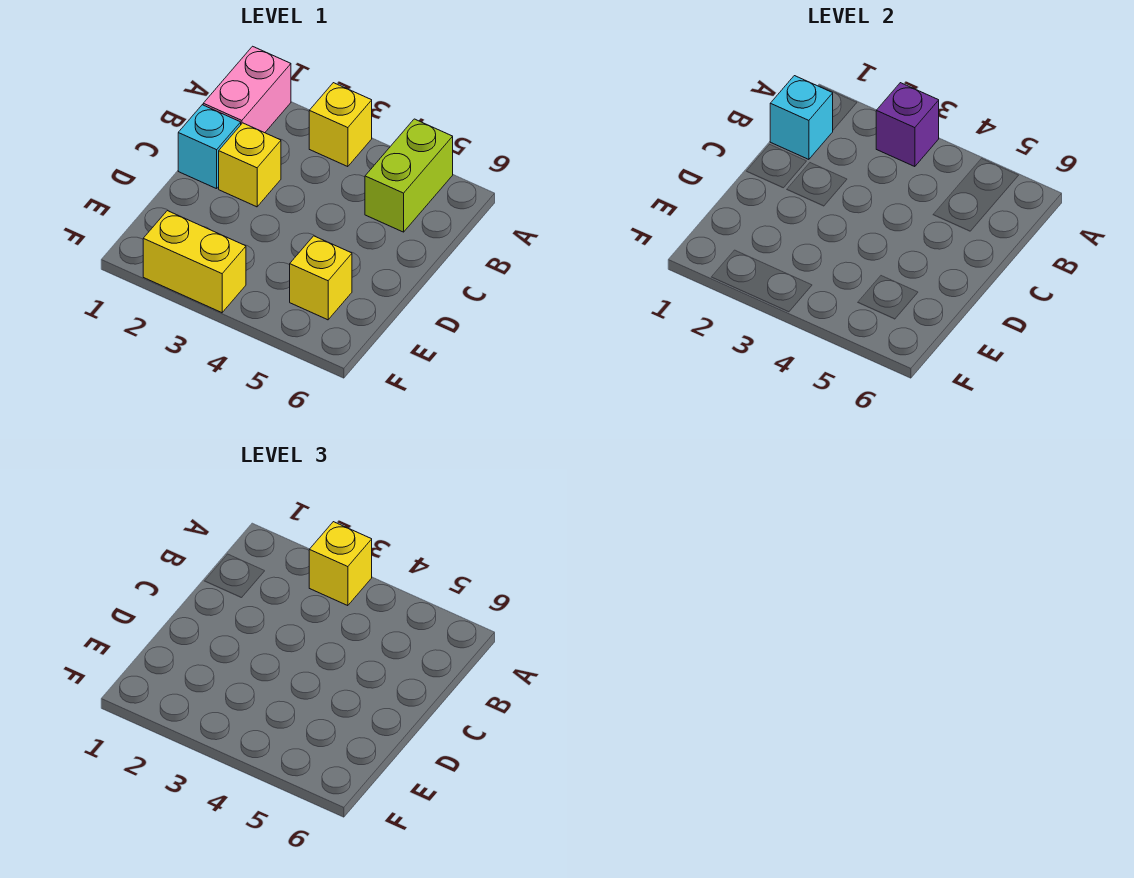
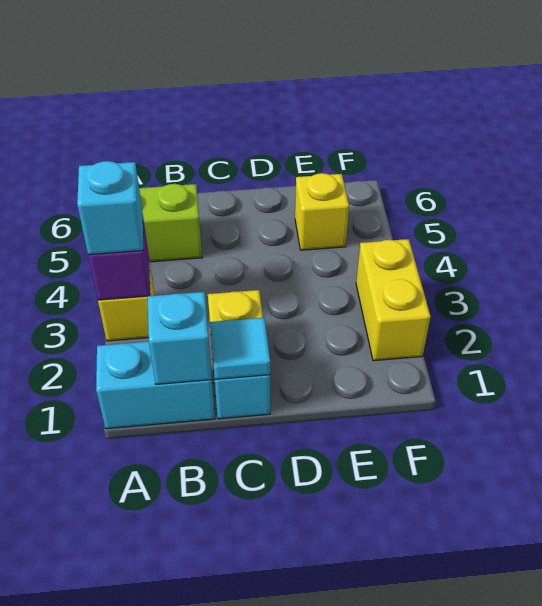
pink brick A1:B1 level 1 -> cyan brick A1:B1 level 1
yellow brick A3 level 3 -> cyan brick A3 level 3
none -> cyan tile C1 level 2

